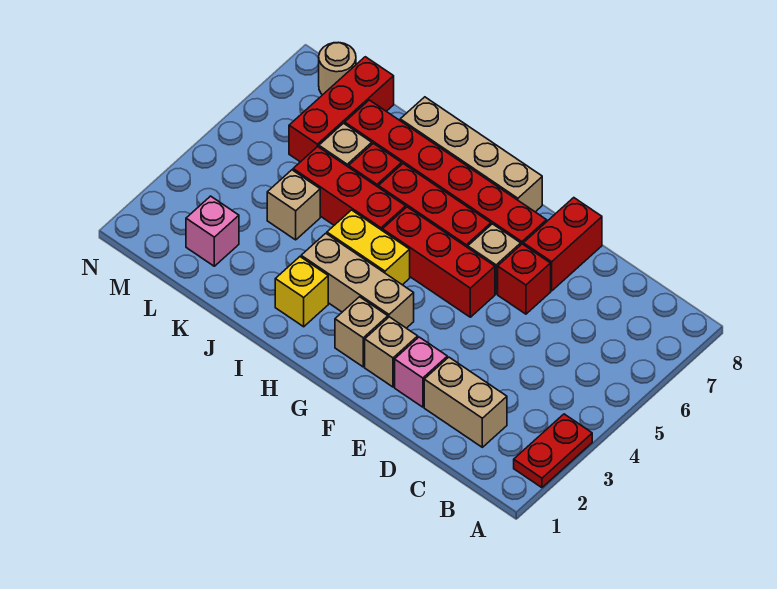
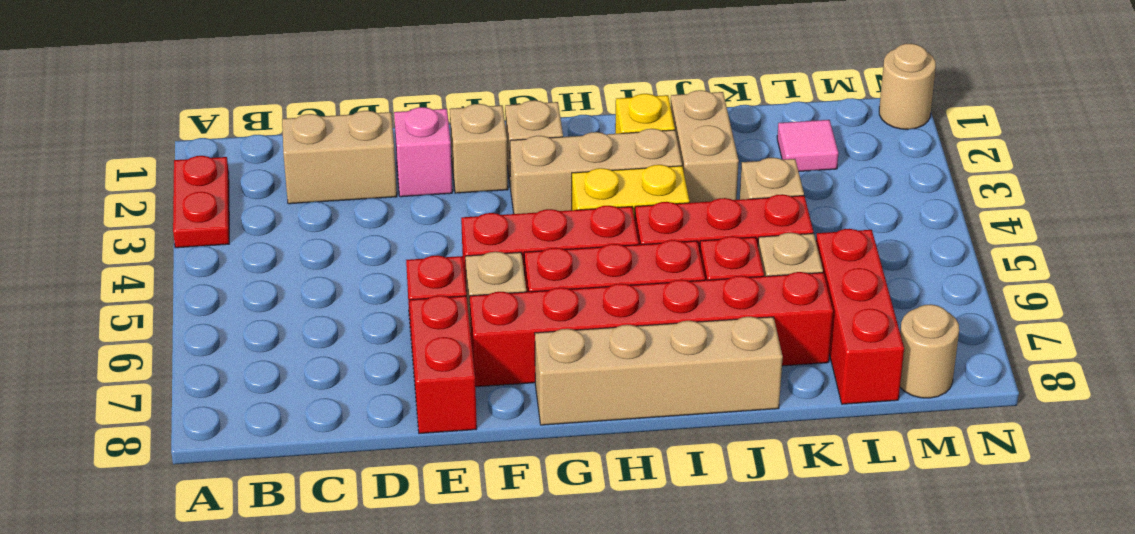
none -> tan brick J2:J3 level 1
pink brick L2 level 1 -> pink tile L2 level 1
none -> tan round brick N1 level 1

